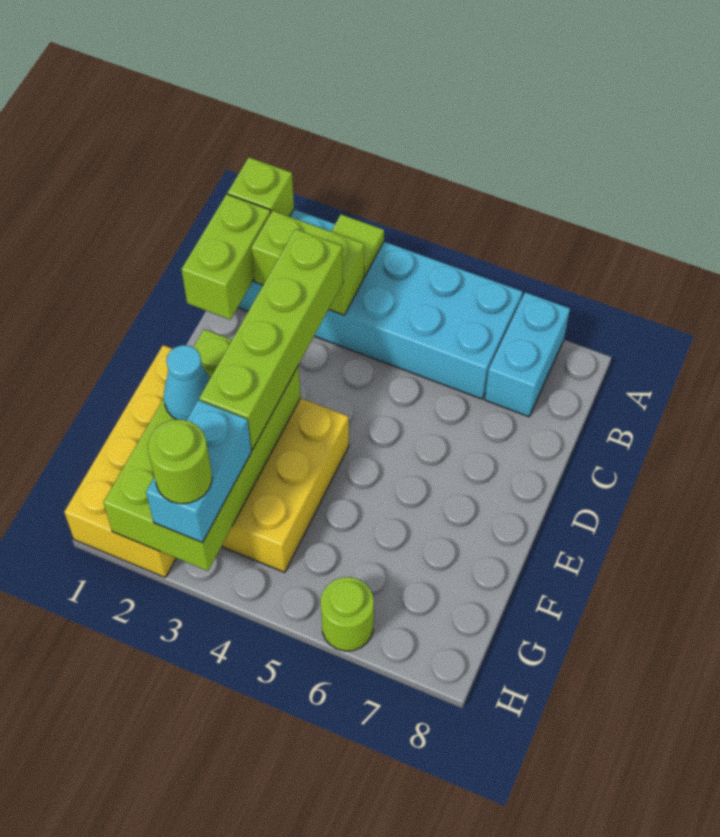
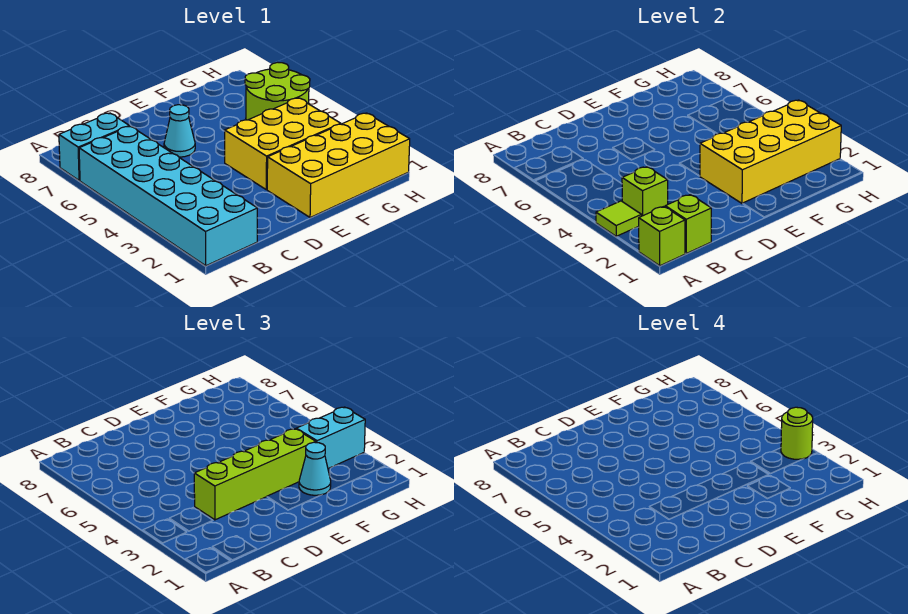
lime brick B1:C1 level 2 -> lime brick B1 level 2
lime brick B2:B3 level 2 -> lime brick B3 level 2
none -> cyan cone D6 level 1
lime brick E2:H3 level 2 -> yellow brick E2:H3 level 2
lime round brick H6 level 1 -> lime round brick G5:H6 level 1

